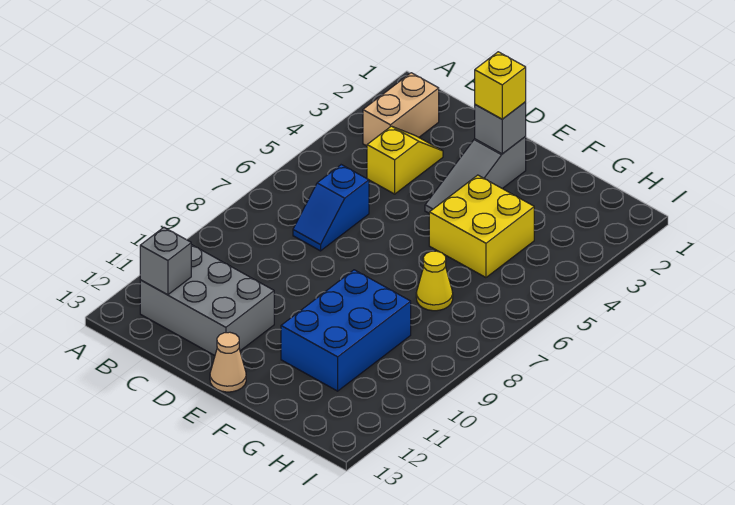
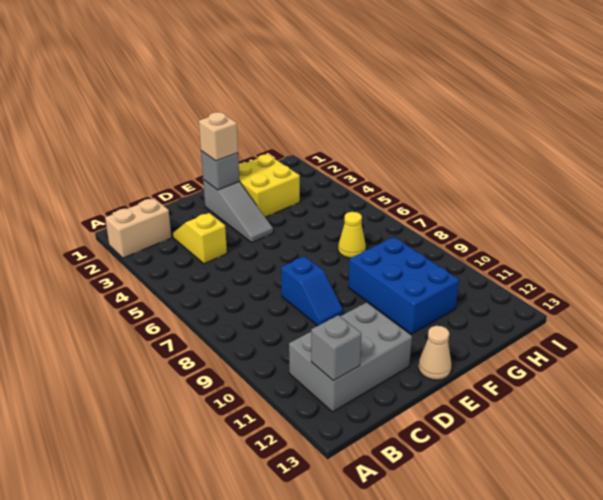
tan brick B2:B3 level 1 -> tan brick A2:B2 level 1
blue slope C6:C7 level 1 top 6 -> blue slope D8:D9 level 1 top 8
yellow brick E2 level 3 -> tan brick E2 level 3
yellow brick F4:G5 level 1 -> yellow brick F2:G3 level 1

